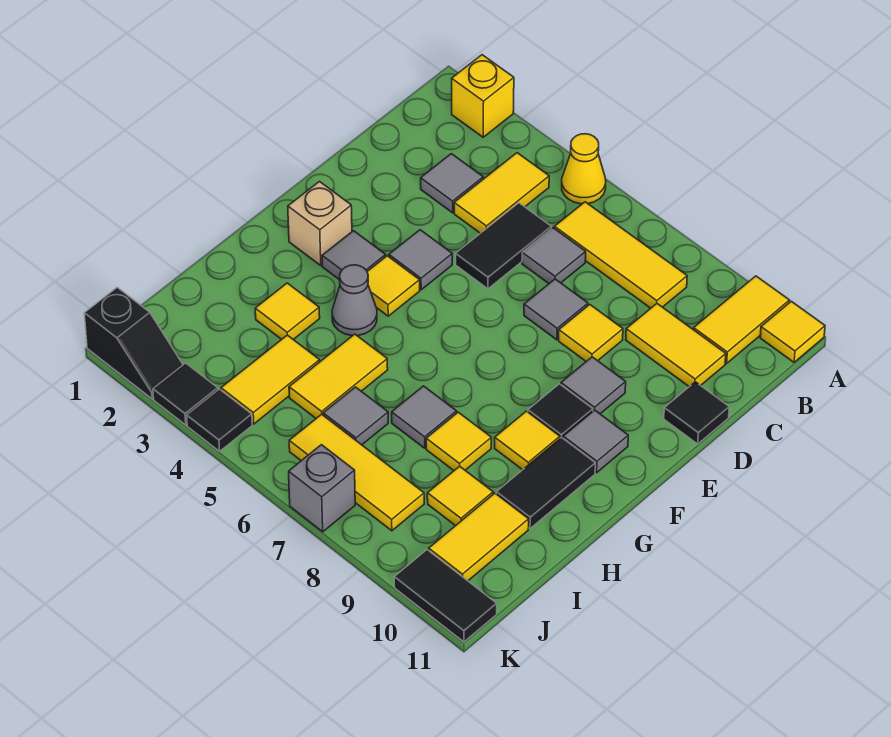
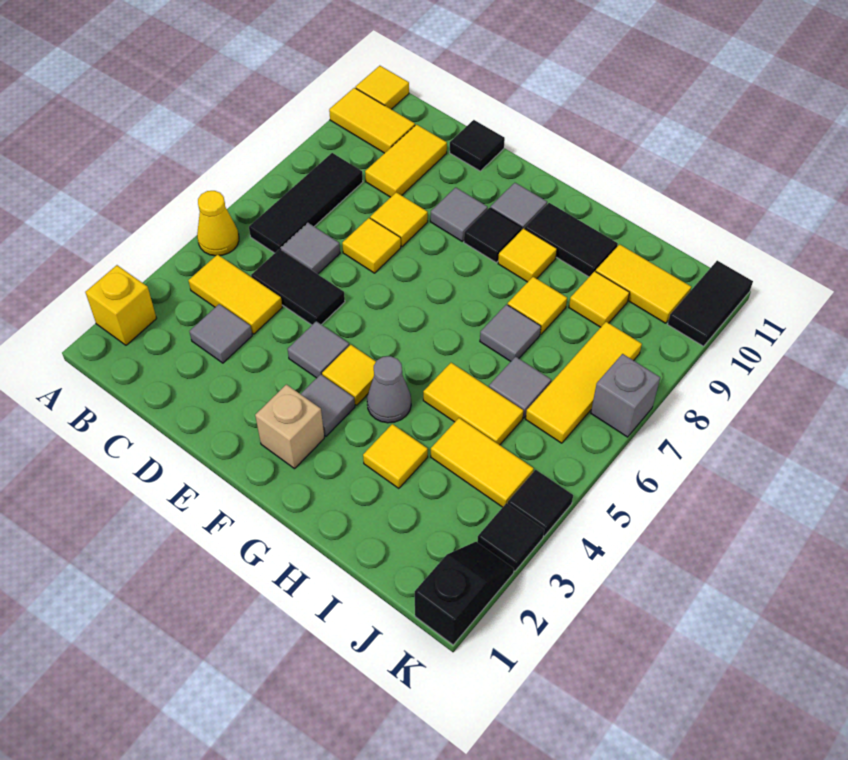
yellow tile B6:B8 level 1 -> black tile B6:B8 level 1
grey tile D7 level 1 -> yellow tile D7 level 1

